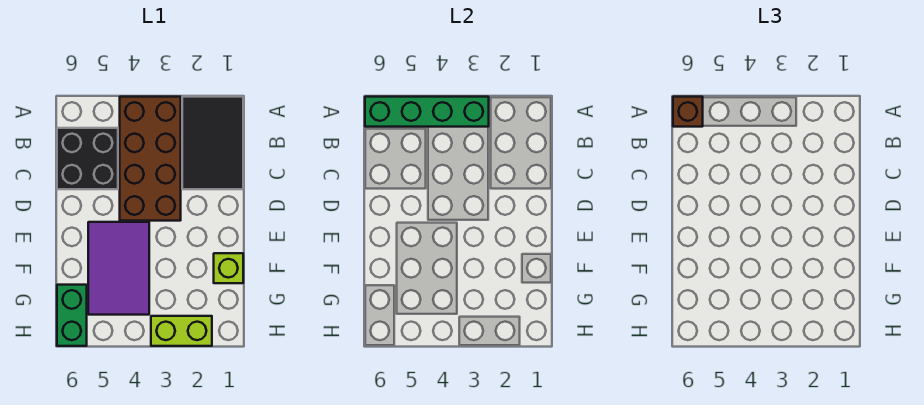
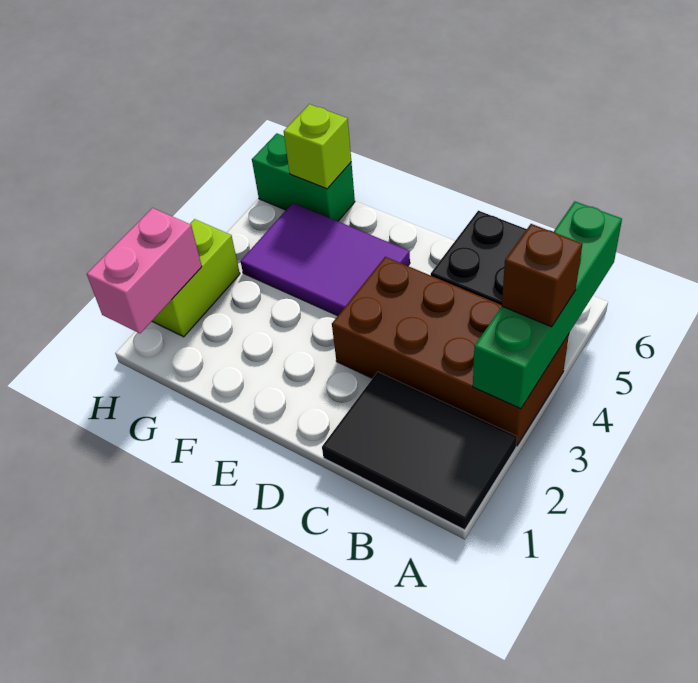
brown brick A6 level 3 -> brown brick A4 level 3
lime brick F1 level 1 -> lime brick G6 level 2
none -> pink brick H1:H2 level 2

